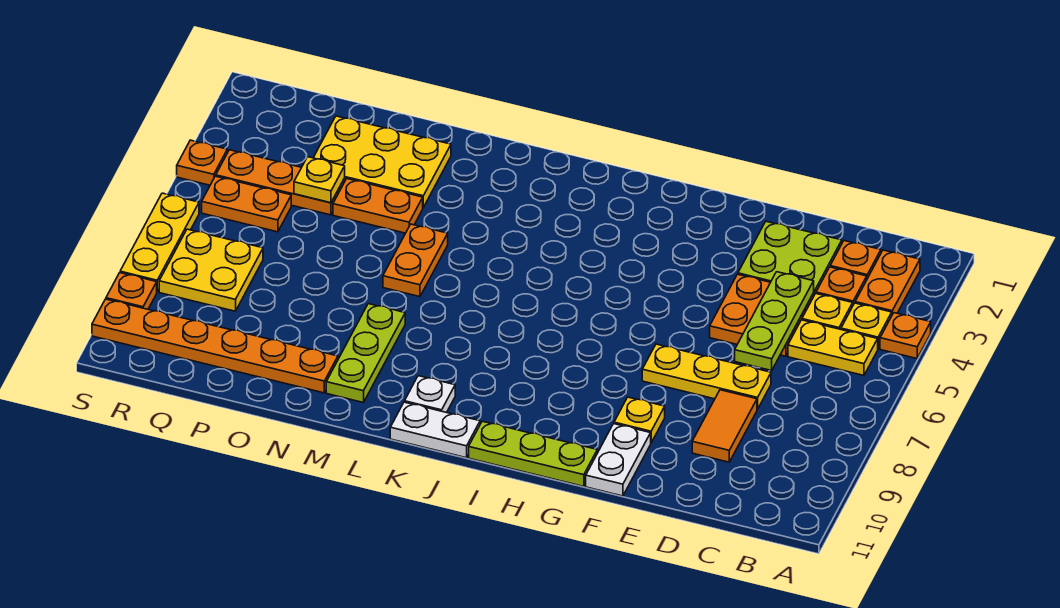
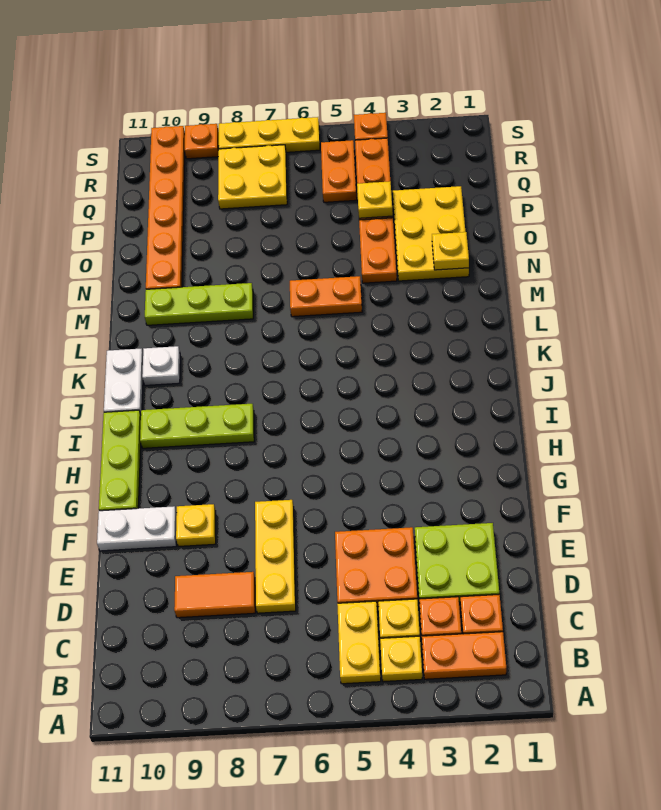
orange plate A4 level 1 -> none
lime plate D4:D6 level 2 -> lime plate I8:I10 level 1
none -> yellow plate N2 level 2

